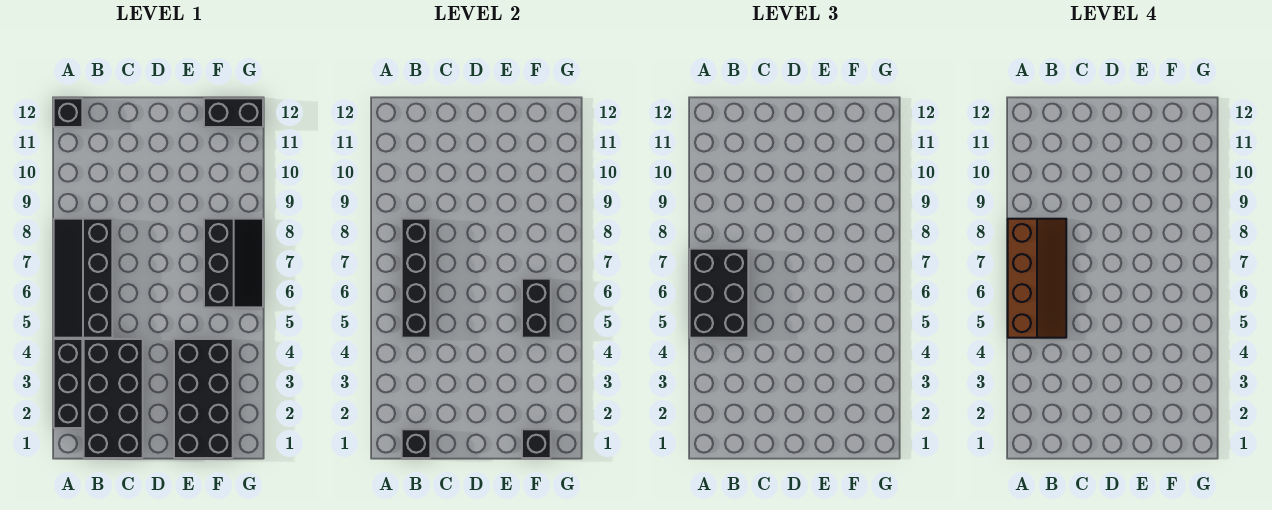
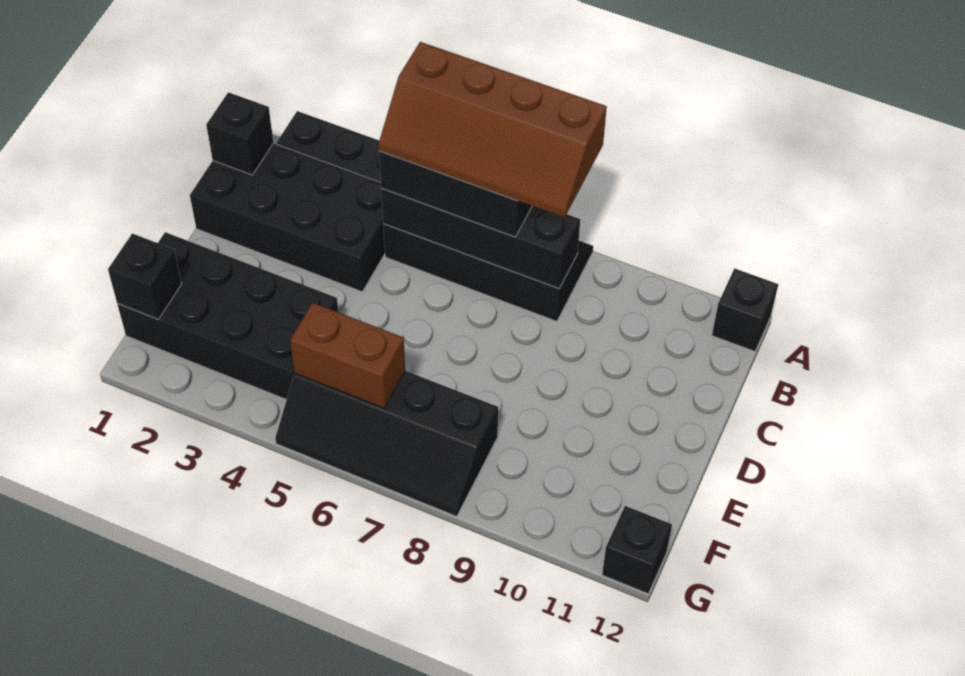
black brick F5:F6 level 2 -> brown brick F5:F6 level 2
black slope F6:G8 level 1 top F -> black slope F5:G8 level 1 top F
black brick F12:G12 level 1 -> black brick G12 level 1

